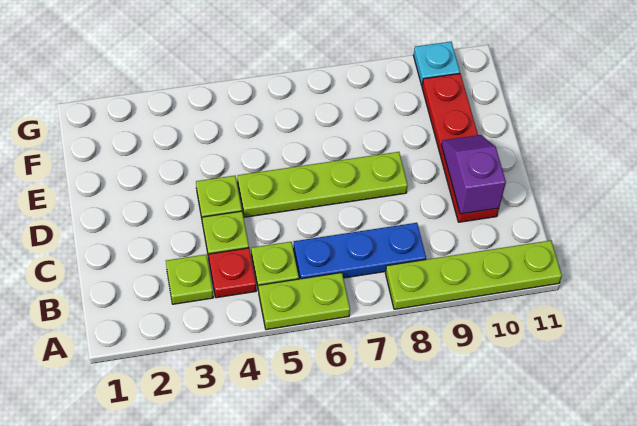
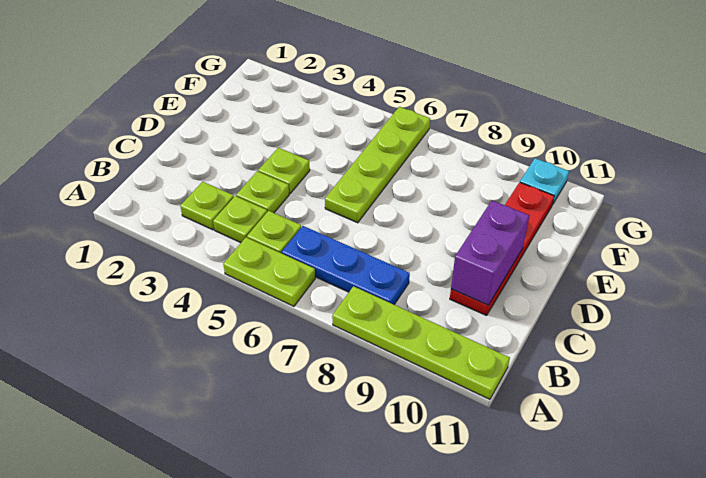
red plate B4 level 1 -> lime plate B4 level 1
purple slope C10:D10 level 2 top C -> purple brick C10:D10 level 2
lime plate D5:D8 level 1 -> lime plate D6:G6 level 1

